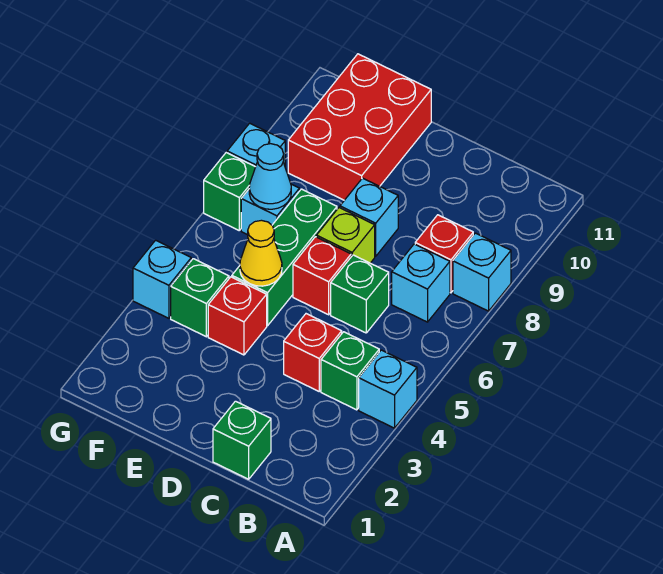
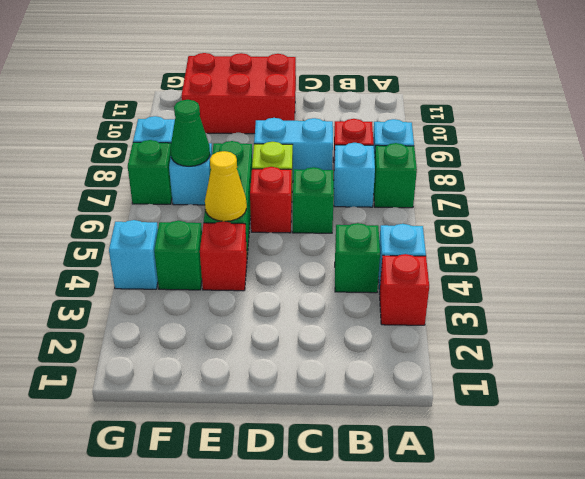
green brick C1 level 1 -> green brick A7 level 1
red brick C4 level 1 -> red brick A3 level 1
cyan brick D8 level 1 -> cyan brick C8:D8 level 1
red brick E9:F11 level 1 -> red brick D10:F11 level 1
cyan cone F7 level 2 -> green cone F7 level 2

